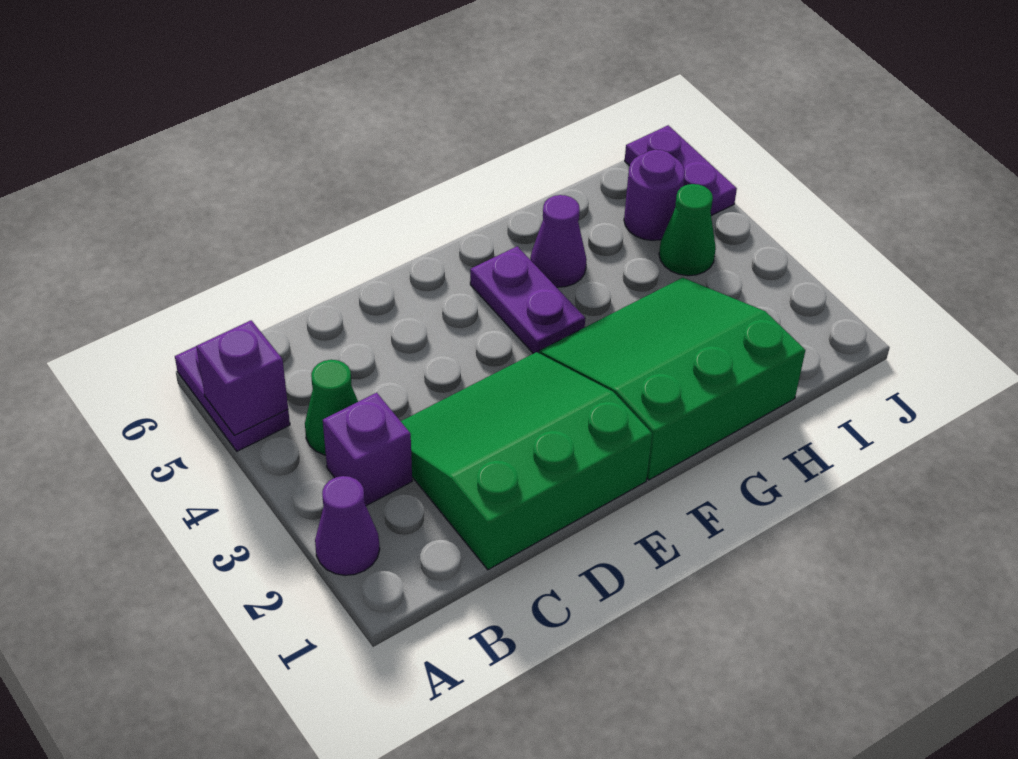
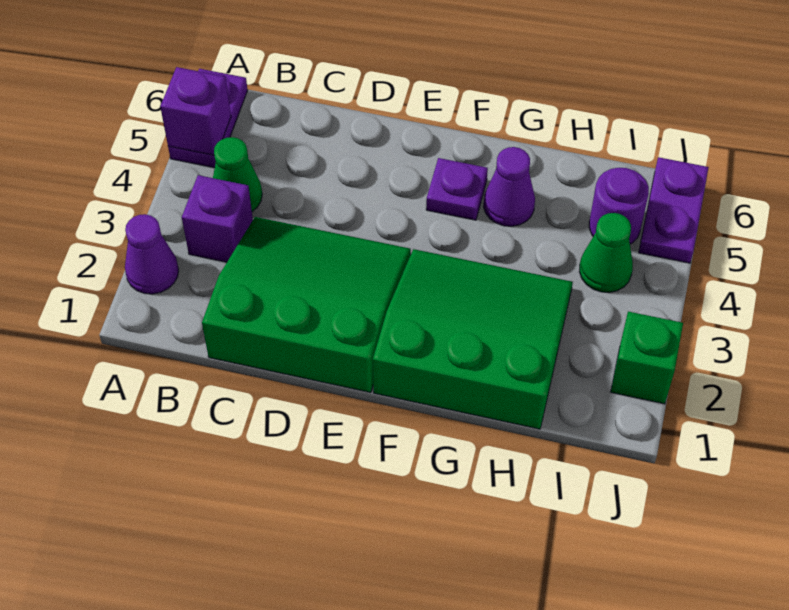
purple plate F4:F5 level 1 -> purple plate F5 level 1
none -> green brick J2 level 1

